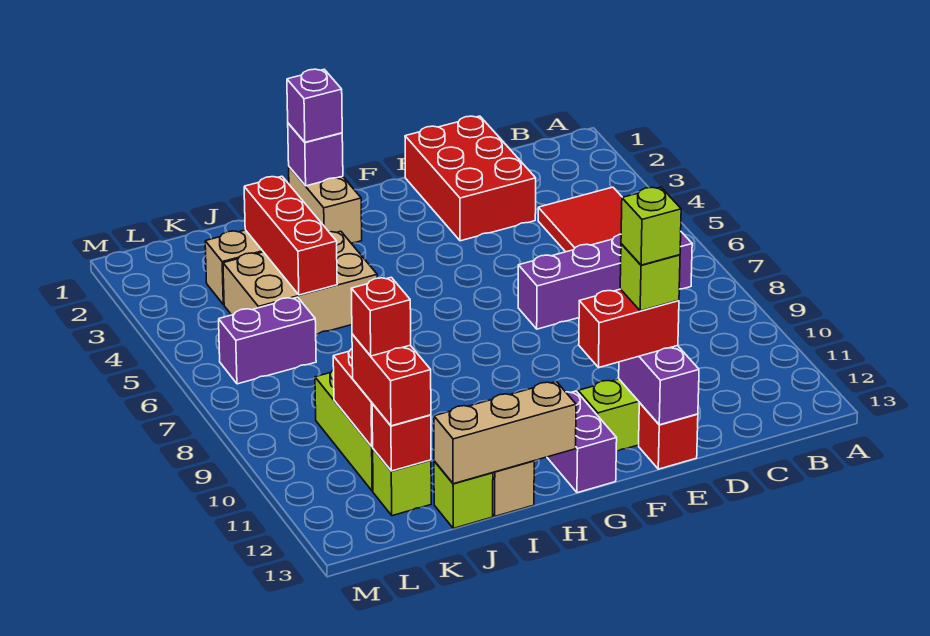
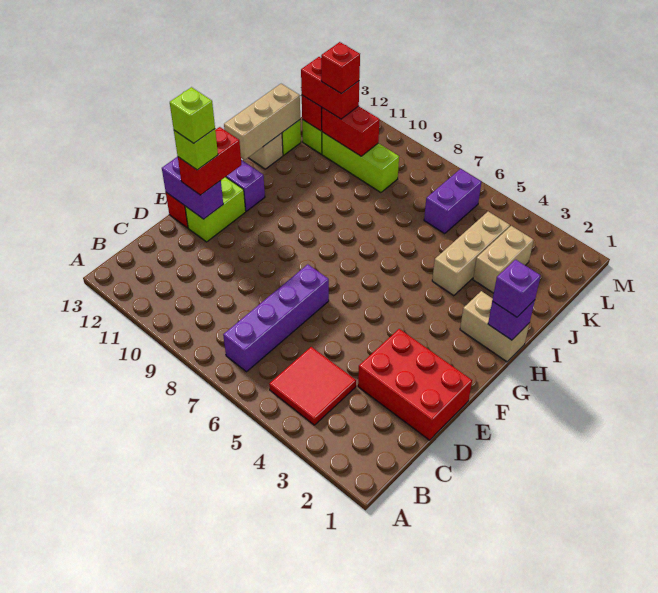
tan brick I4:K5 level 1 -> tan brick I4:K4 level 1
red brick J3:J5 level 2 -> none

